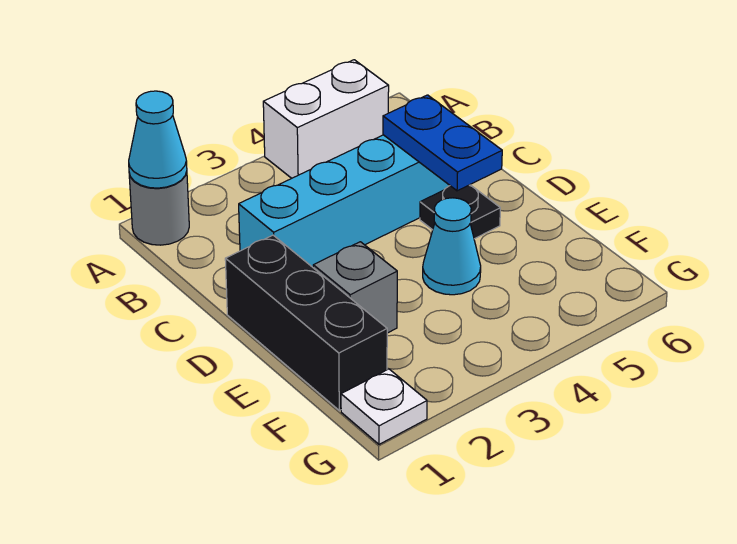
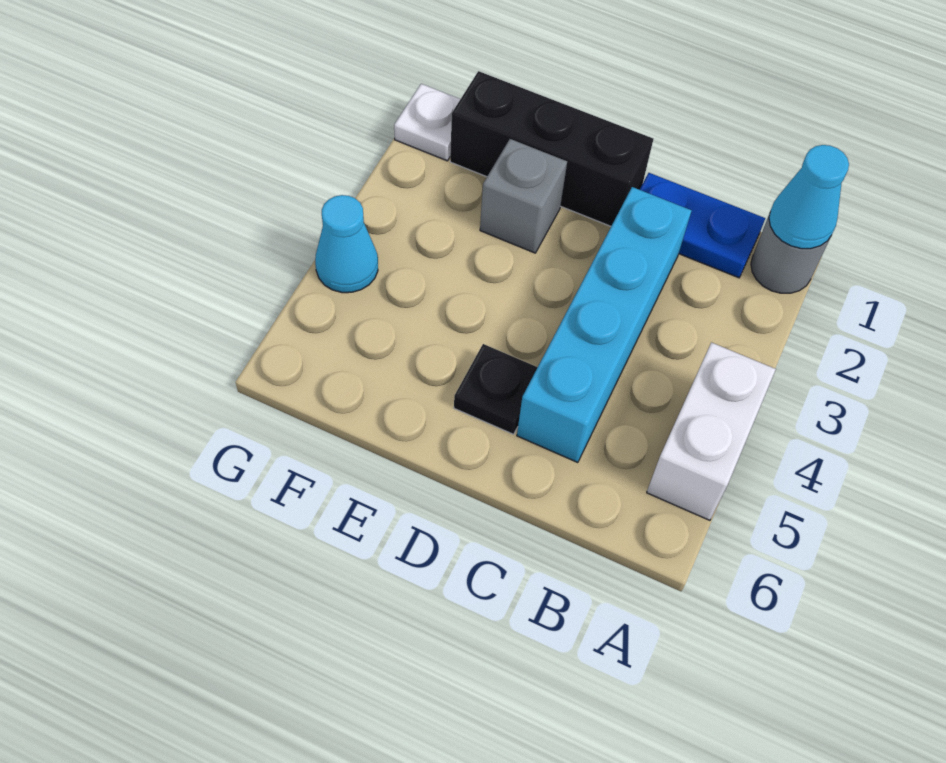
blue plate C5:D5 level 2 -> blue plate B1:C1 level 1
cyan cone E4 level 1 -> cyan cone G4 level 1

